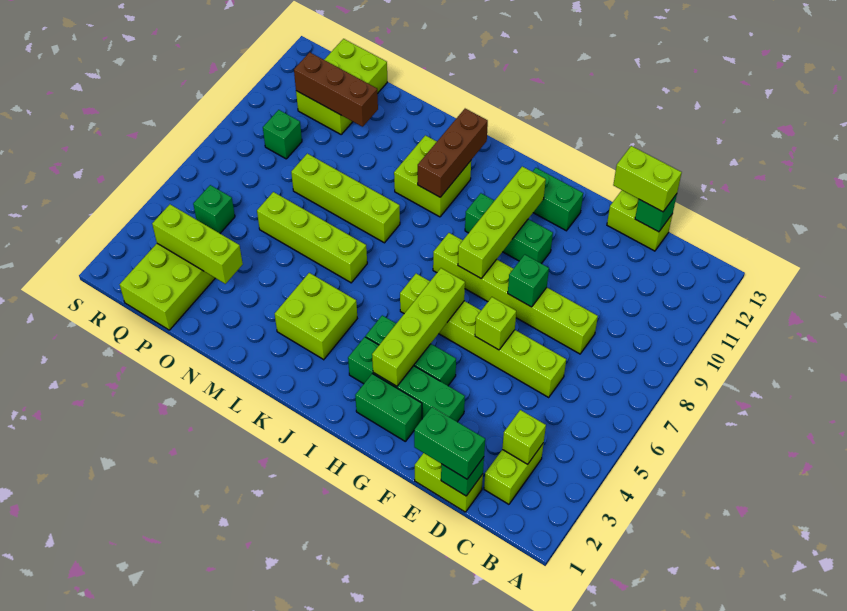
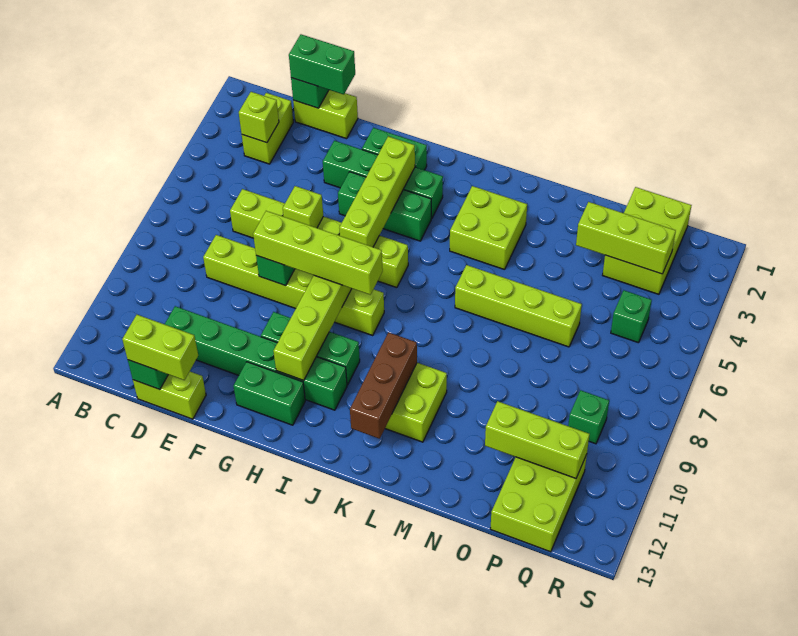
none -> green brick D11:I11 level 1
lime brick L8:O8 level 1 -> lime brick F8:I8 level 3
brown brick O11:Q11 level 2 -> lime brick O11:Q11 level 2

